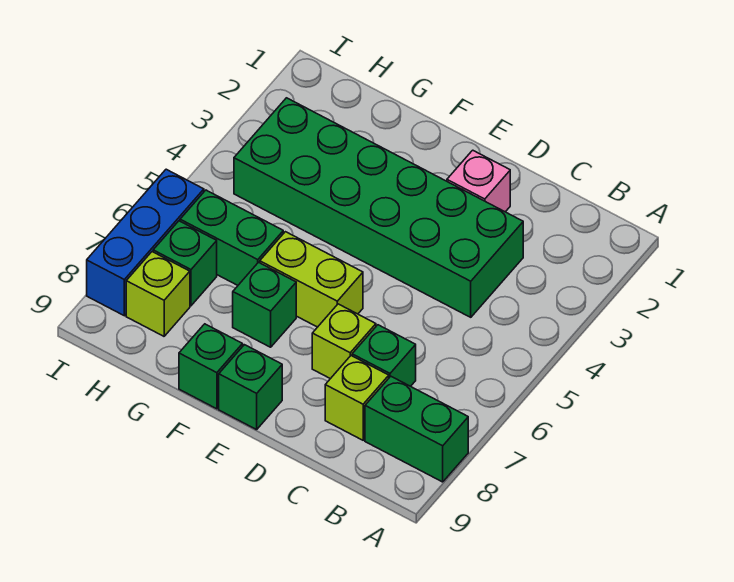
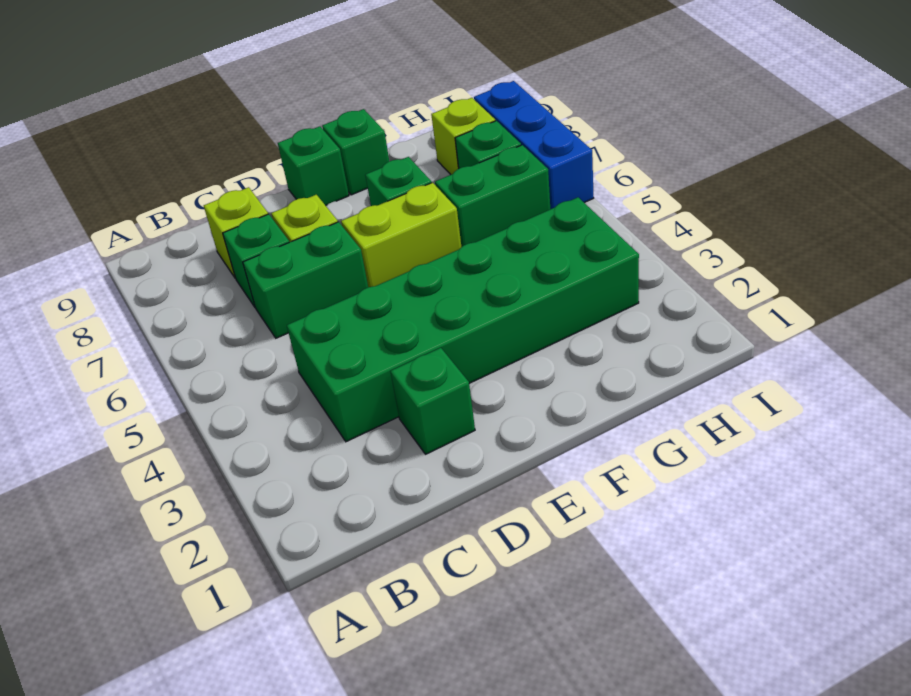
green brick A8:B8 level 1 -> green brick C6:D6 level 1
pink brick D2 level 1 -> green brick D2 level 1

